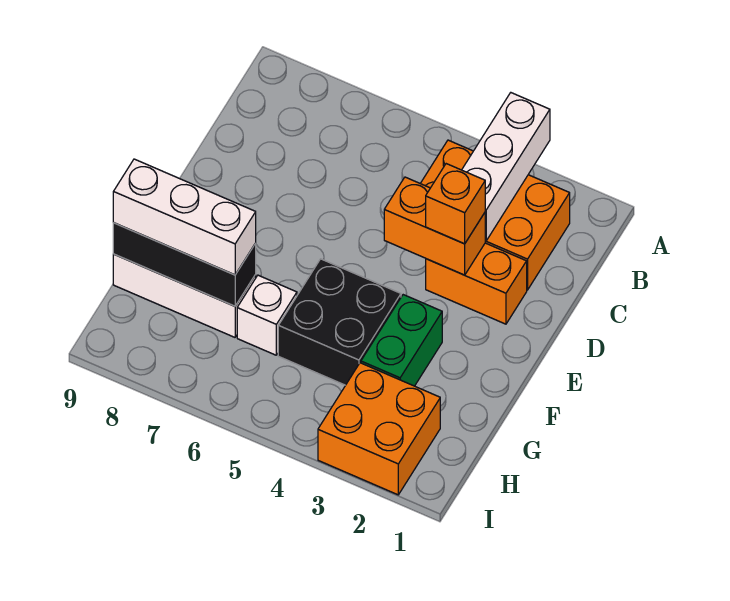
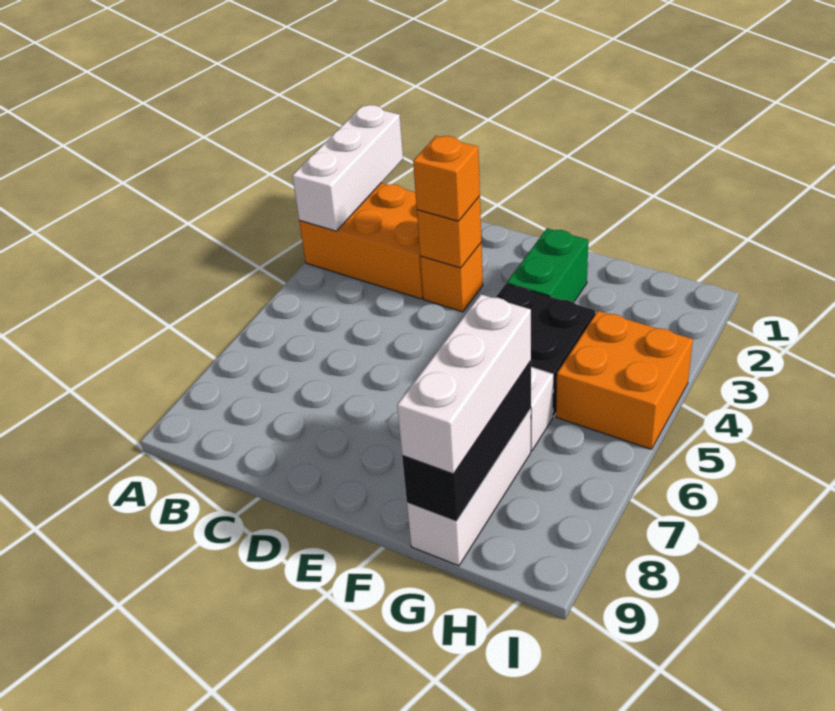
white brick A3:C3 level 2 -> white brick A1:A3 level 2
orange brick B2:C4 level 1 -> orange brick A2:C3 level 1
orange brick D2:D3 level 1 -> orange brick D3 level 1
orange brick D3:D4 level 2 -> orange brick D3 level 2
green brick F3:G3 level 1 -> green brick F2:F3 level 1
orange brick H2:I3 level 1 -> orange brick H4:I5 level 1

